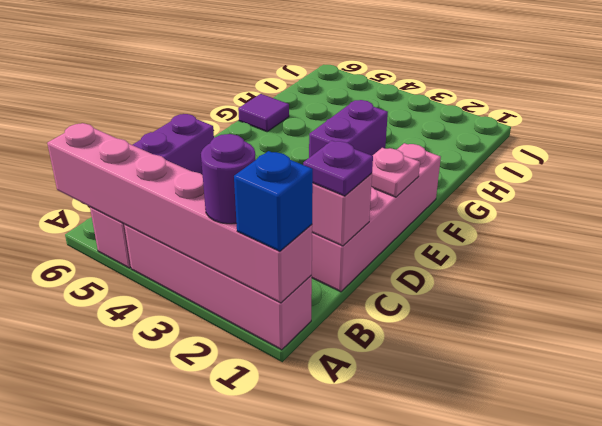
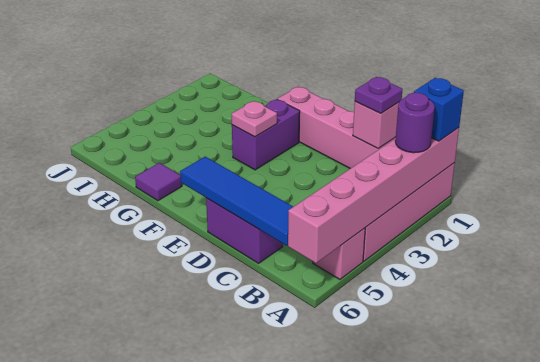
none -> blue tile B6:E6 level 2
pink plate E1 level 2 -> pink plate F3 level 2
purple brick F3:G3 level 1 -> purple brick F2:F3 level 1

